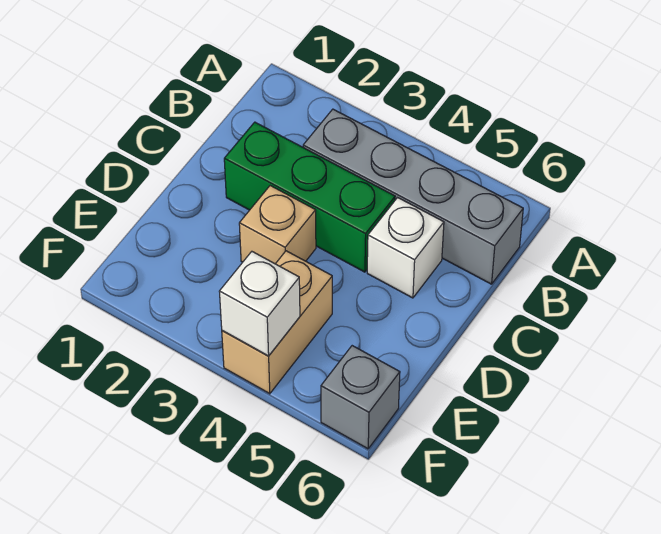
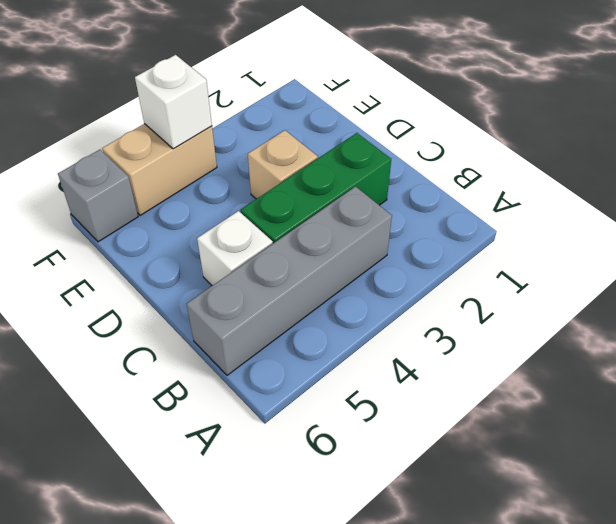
tan brick E4:F4 level 1 -> tan brick F4:F5 level 1

